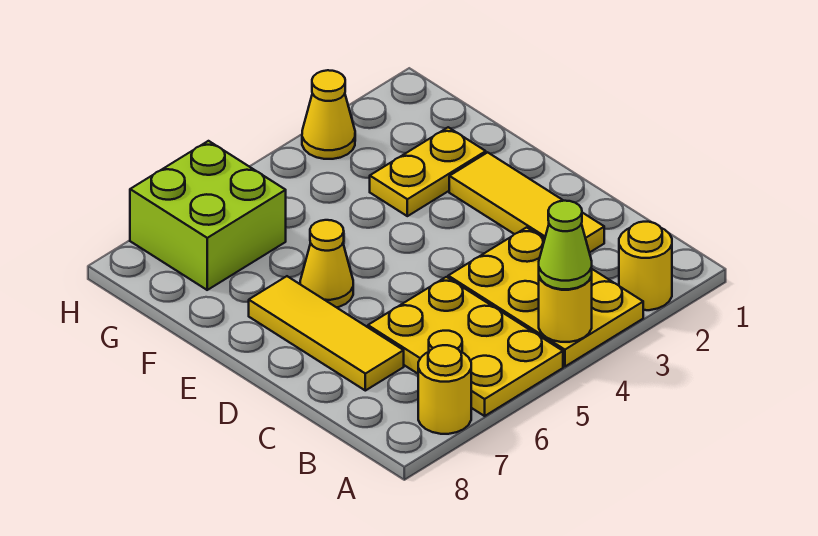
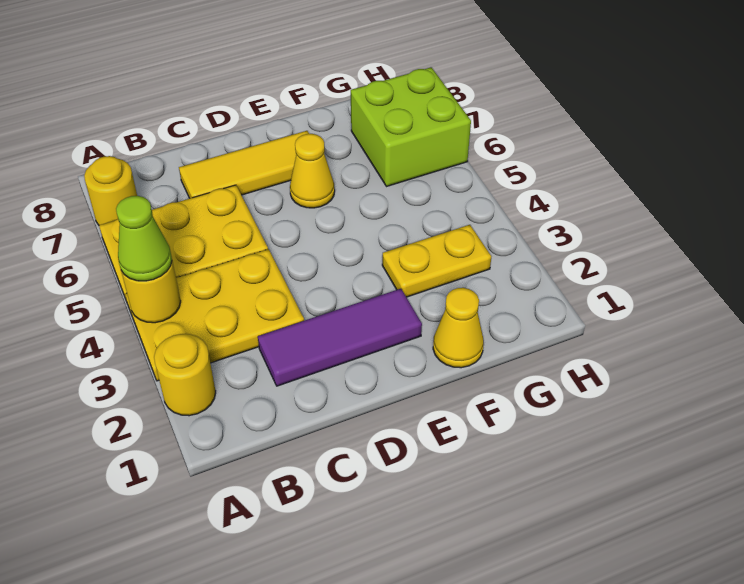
yellow tile C2:E2 level 1 -> purple tile C2:E2 level 1
yellow plate F2:F3 level 1 -> yellow plate F3:G3 level 1
yellow cone H3 level 1 -> yellow cone F1 level 1

